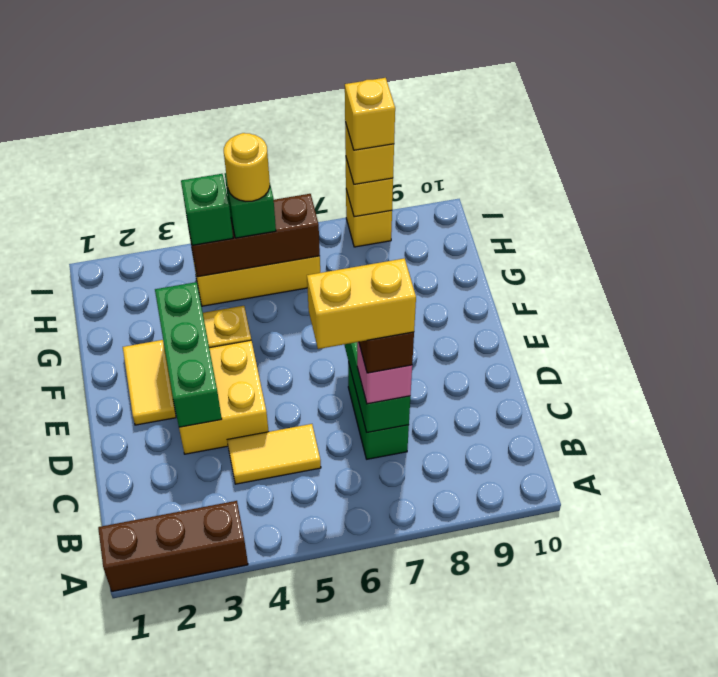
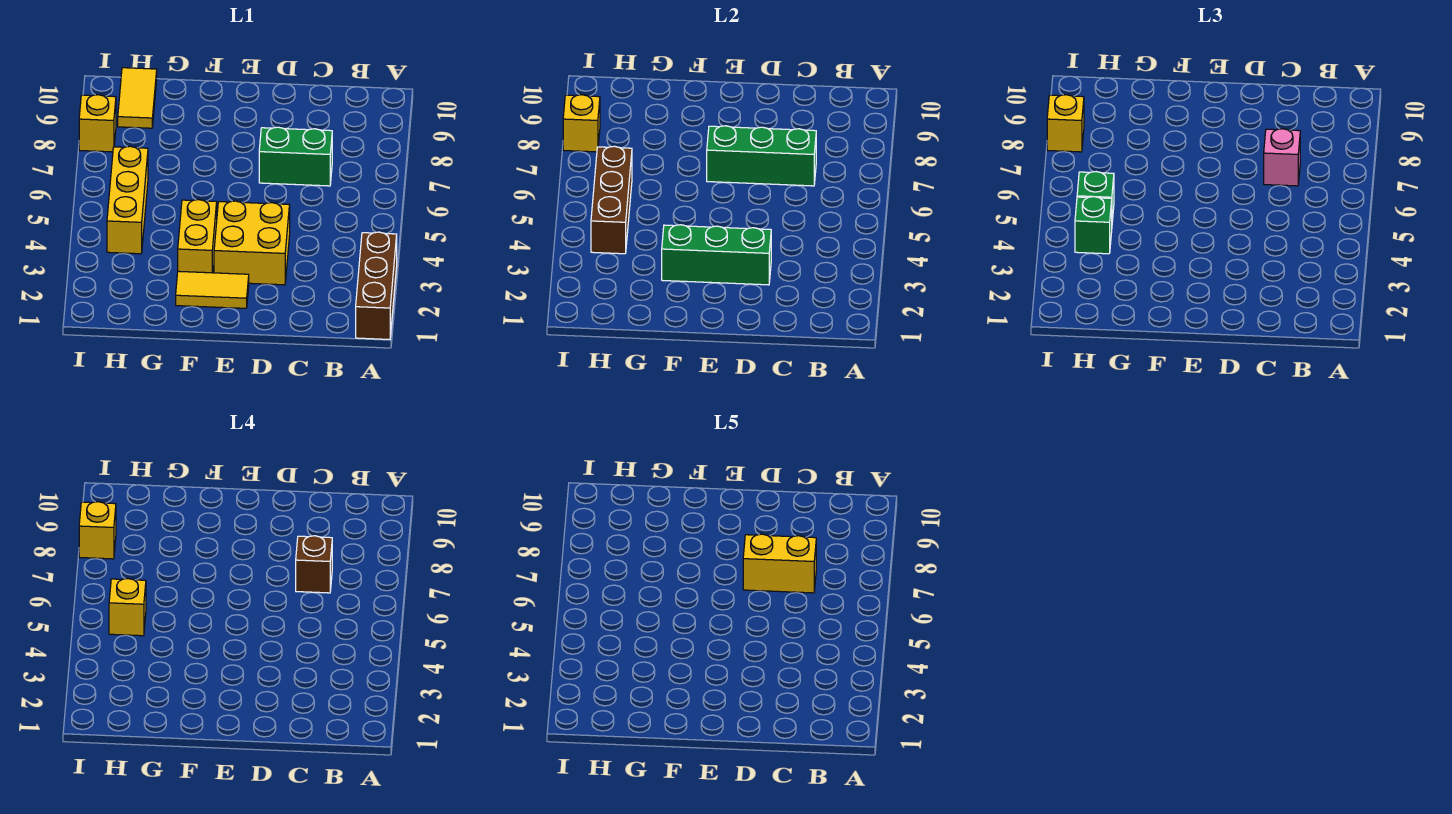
yellow tile C4:C5 level 1 -> yellow tile H9:H10 level 1
yellow brick C6:C7 level 5 -> yellow brick C7:D7 level 5
yellow round brick H5 level 4 -> yellow brick H5 level 4

